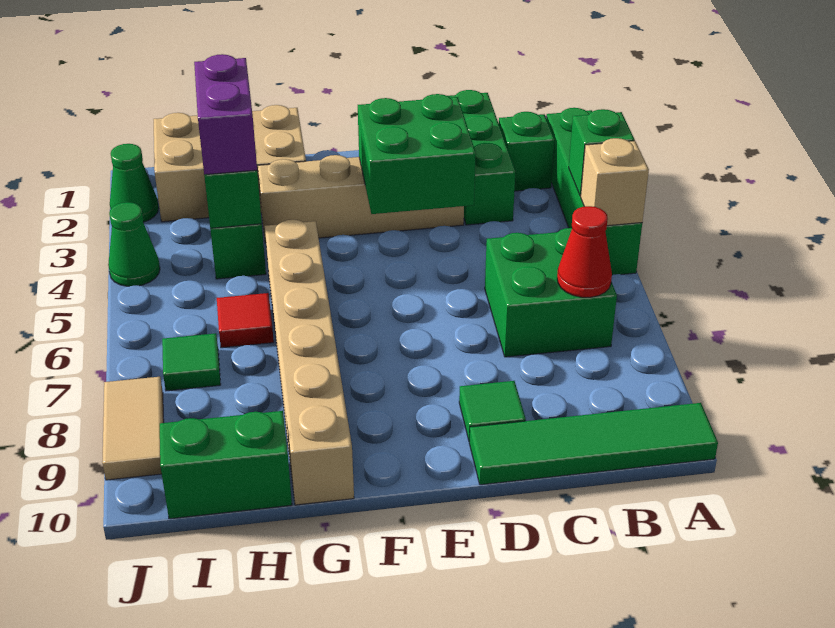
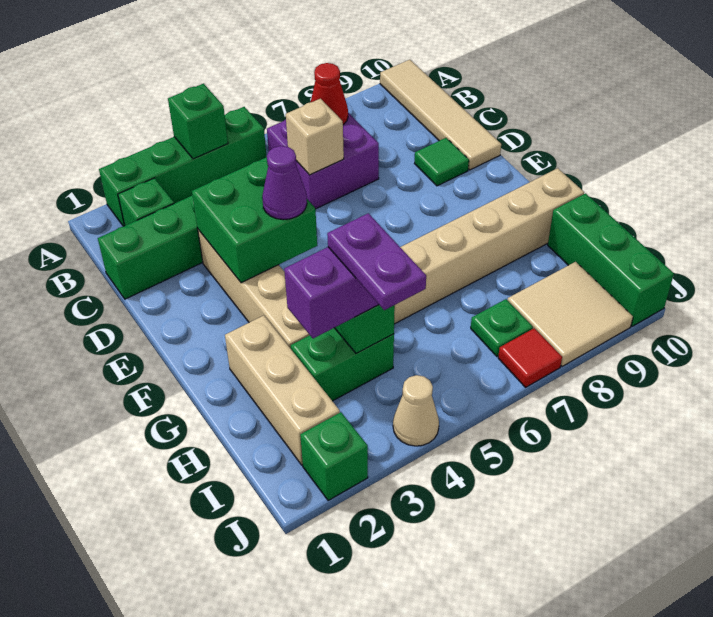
tan brick A5 level 2 -> tan brick C6 level 2
green tile A10:D10 level 1 -> tan tile A10:D10 level 1
green brick B6:C7 level 1 -> purple brick B6:C7 level 1
none -> purple cone E4 level 3
tan brick G1:I2 level 1 -> tan brick G2:I2 level 1
none -> purple plate H4:I4 level 4
red tile H6 level 1 -> red tile J7 level 1
green brick H10:I10 level 1 -> green brick H10:J10 level 1
green tile I7 level 1 -> green plate I7 level 1
green cone J2 level 1 -> green brick J2 level 1
green cone J4 level 1 -> tan cone J4 level 1
tan tile J8:J9 level 1 -> tan tile I8:J9 level 1

